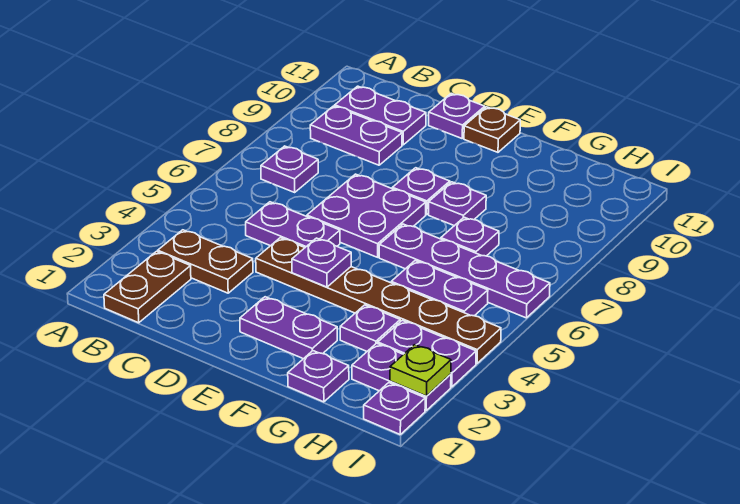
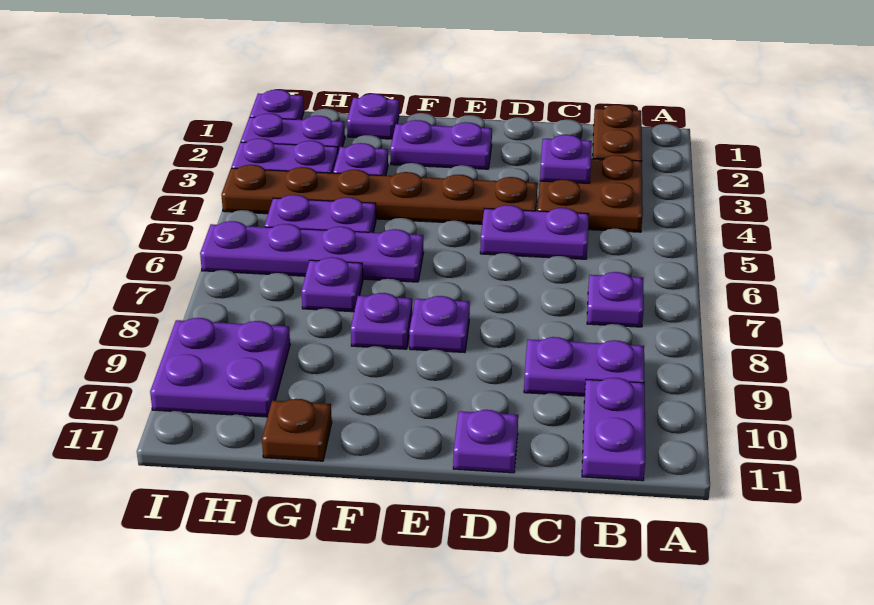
brown plate B3:C3 level 1 -> brown plate B3:C4 level 1
purple plate B10:C10 level 1 -> purple plate B10:B11 level 1
purple plate D6:E7 level 1 -> purple plate H9:I10 level 1
purple plate E4 level 2 -> purple plate C3 level 2
brown plate E11 level 1 -> brown plate G11 level 1
lime plate I2 level 2 -> none

